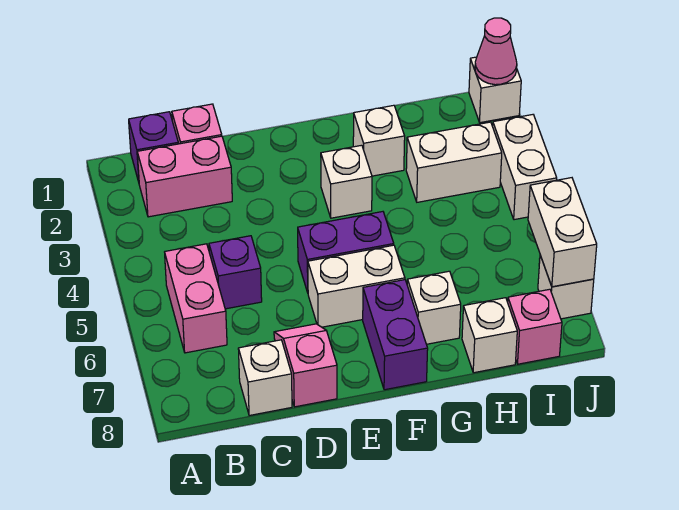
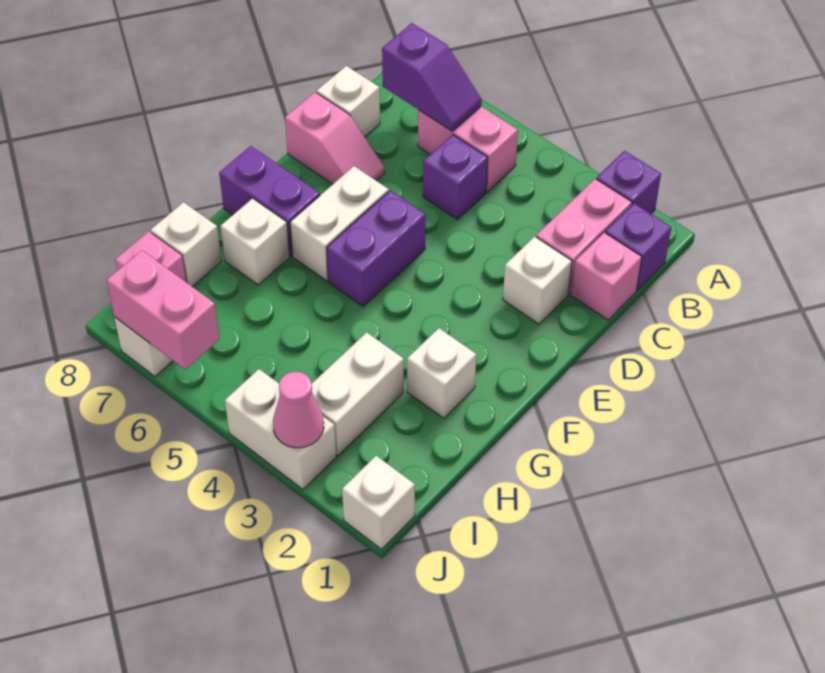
none -> purple brick A2 level 1
none -> purple slope B6:B7 level 2 top 7
white brick F3 level 1 -> white brick D2 level 1
pink cone J1 level 2 -> pink cone J3 level 2
white brick J6:J7 level 2 -> pink brick J6:J7 level 2

